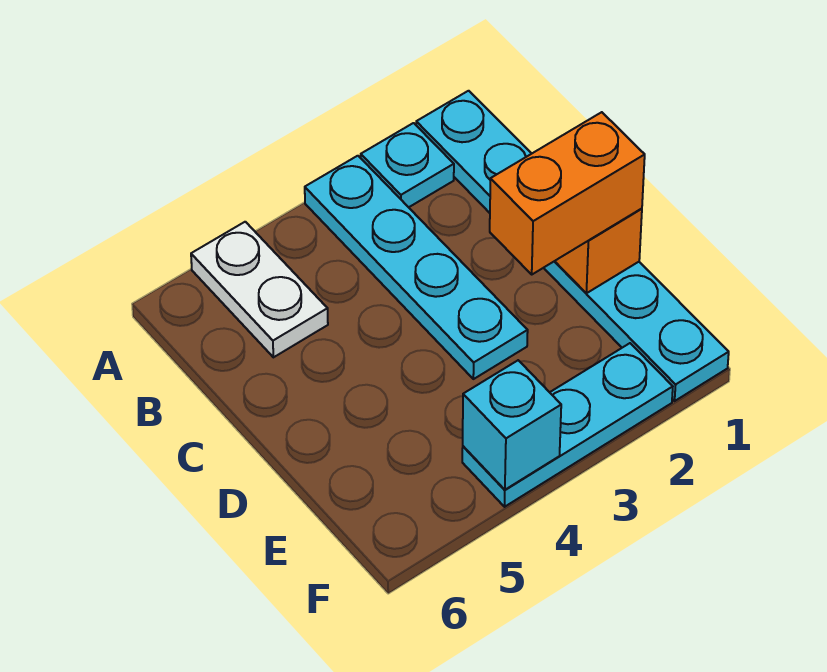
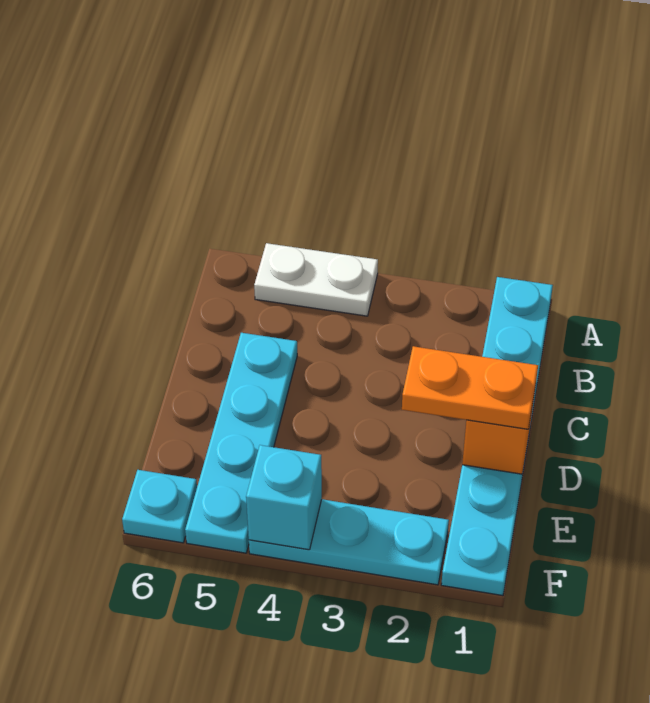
cyan plate A2 level 1 -> cyan plate F6 level 1
cyan plate A3:D3 level 1 -> cyan plate C5:F5 level 1
white plate A5:B5 level 1 -> white plate A4:A5 level 1
orange brick D1:D2 level 3 -> orange plate D1:D2 level 3

